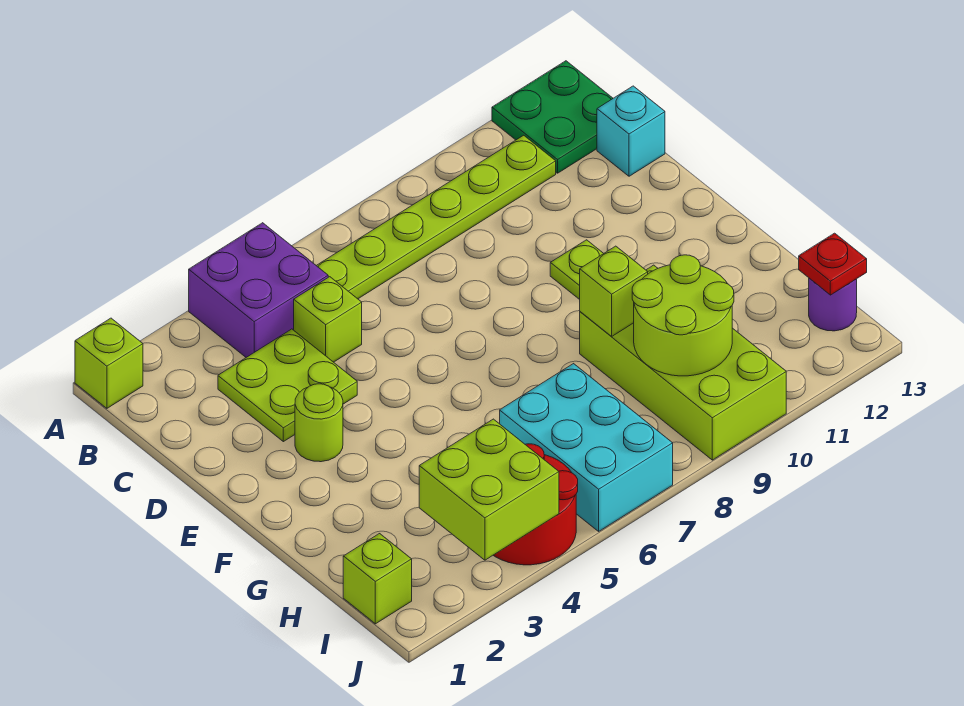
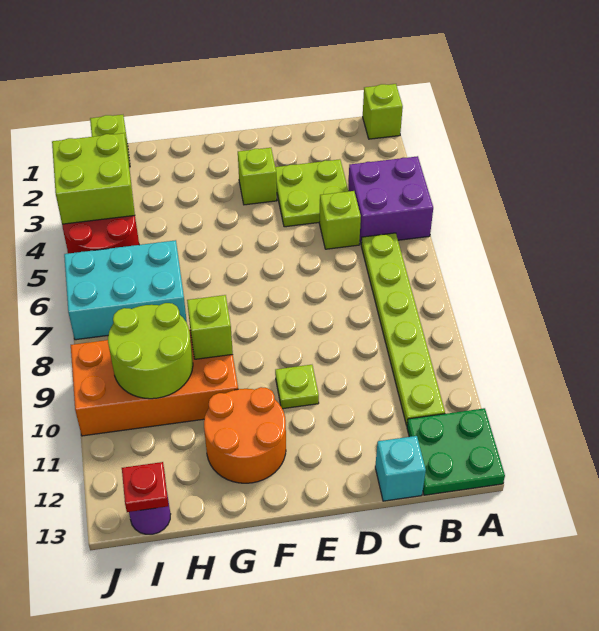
lime round brick E3 level 1 -> lime brick E3 level 1
none -> orange round brick F11:G12 level 1
lime brick G9:J10 level 1 -> orange brick G9:J10 level 1

